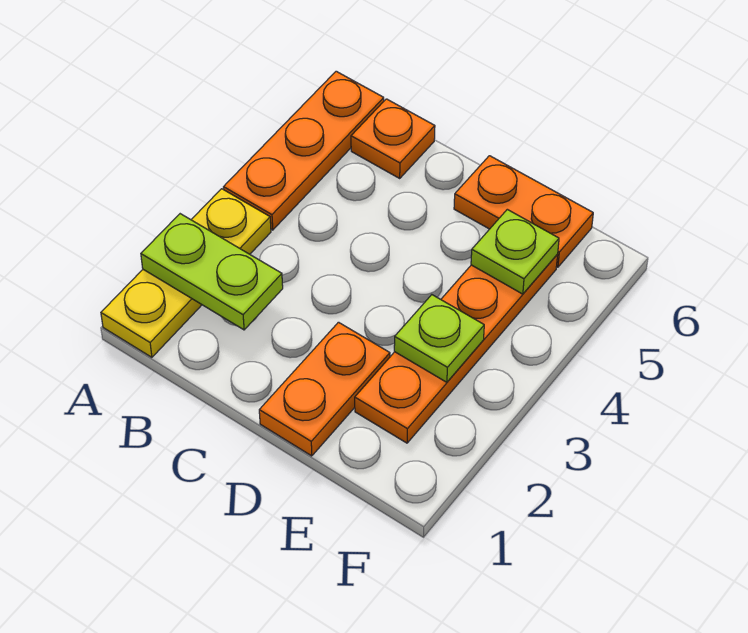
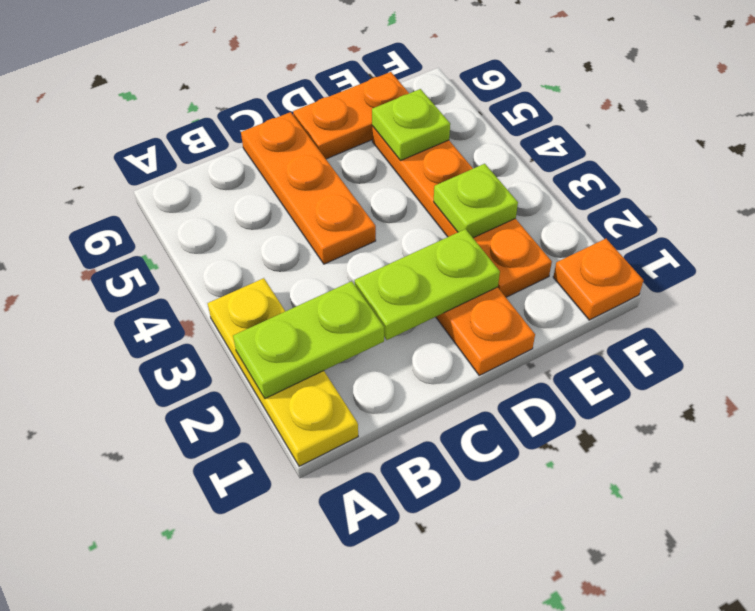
orange plate A4:A6 level 1 -> orange plate C4:C6 level 1
orange plate B6 level 1 -> orange plate F1 level 1
none -> lime plate C2:D2 level 2

